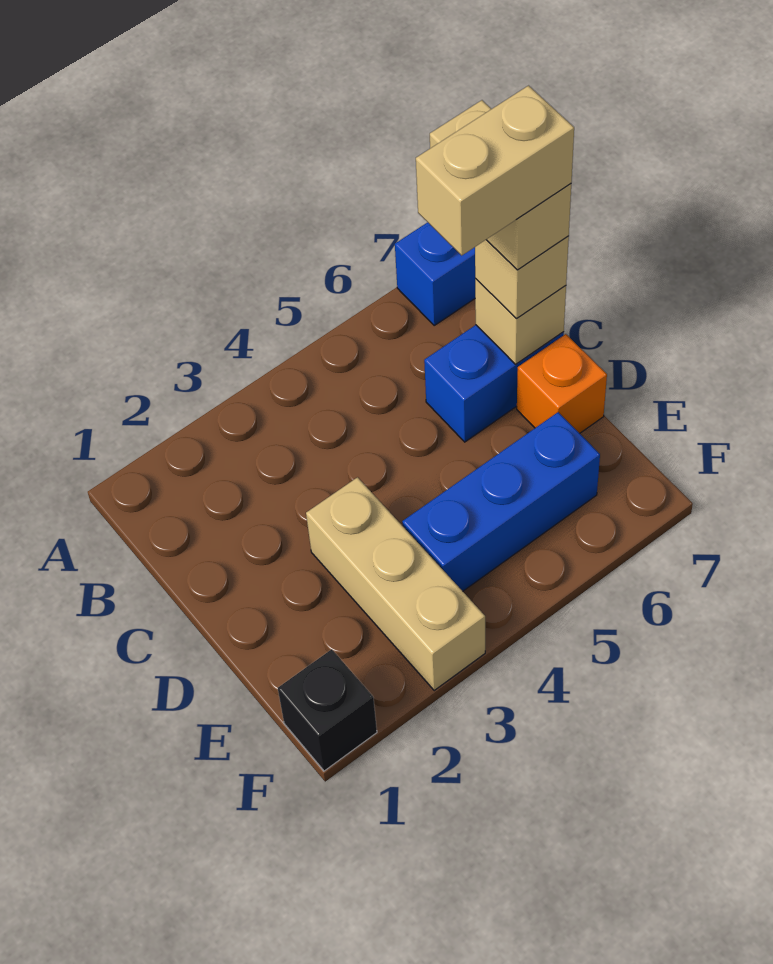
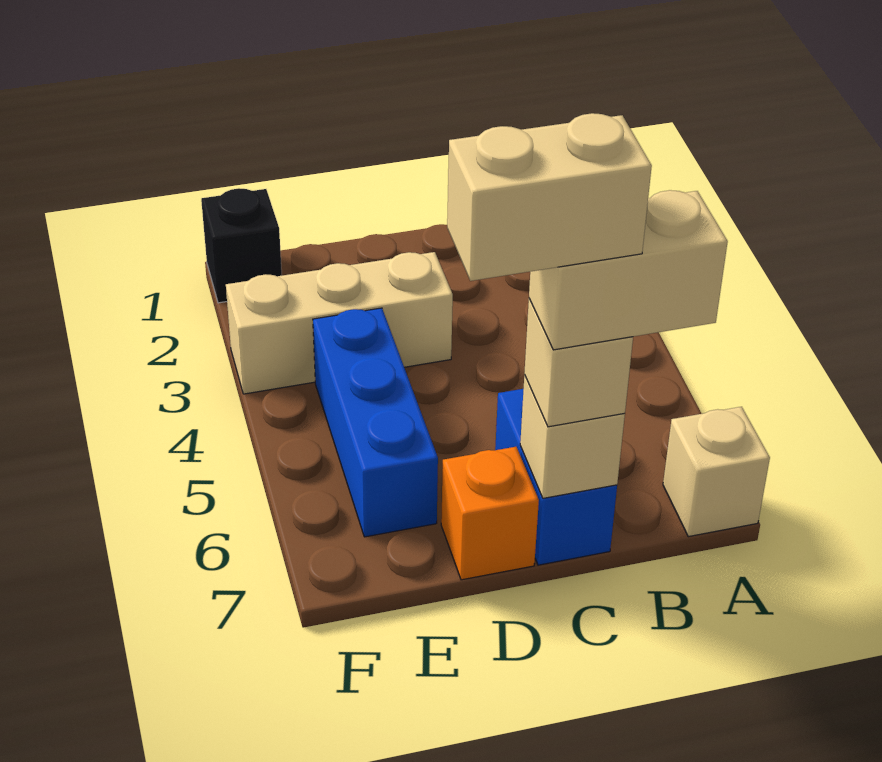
blue brick A7 level 1 -> tan brick A7 level 1
tan brick C6:C7 level 5 -> tan brick C7:D7 level 5

